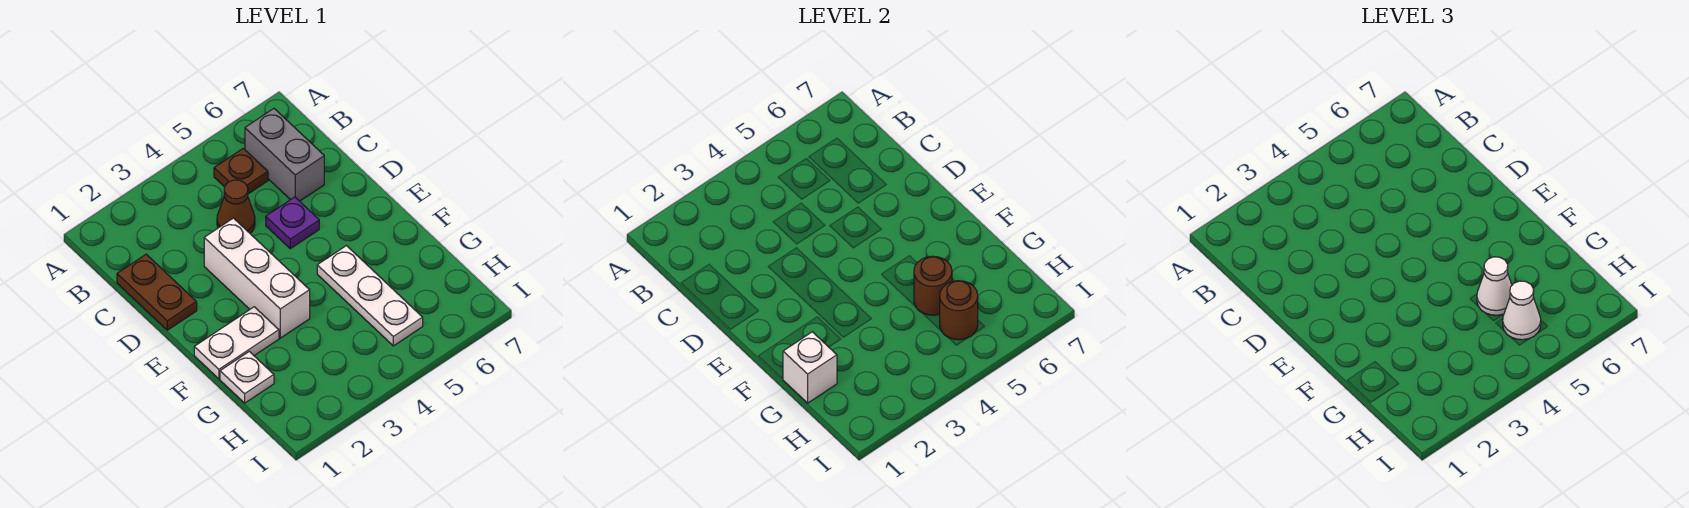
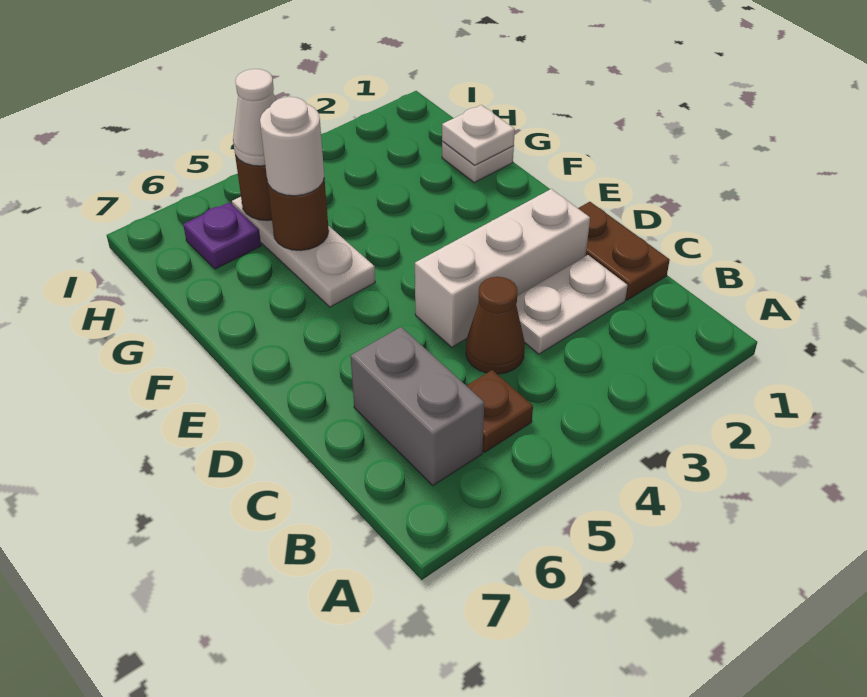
white brick D3:F3 level 1 -> white brick D2:D4 level 1
purple plate D5 level 1 -> purple plate H6 level 1
white plate F1:F2 level 1 -> white plate C2:C3 level 1
white brick G1 level 2 -> white plate G1 level 2
white cone G5 level 3 -> white round brick G5 level 3

